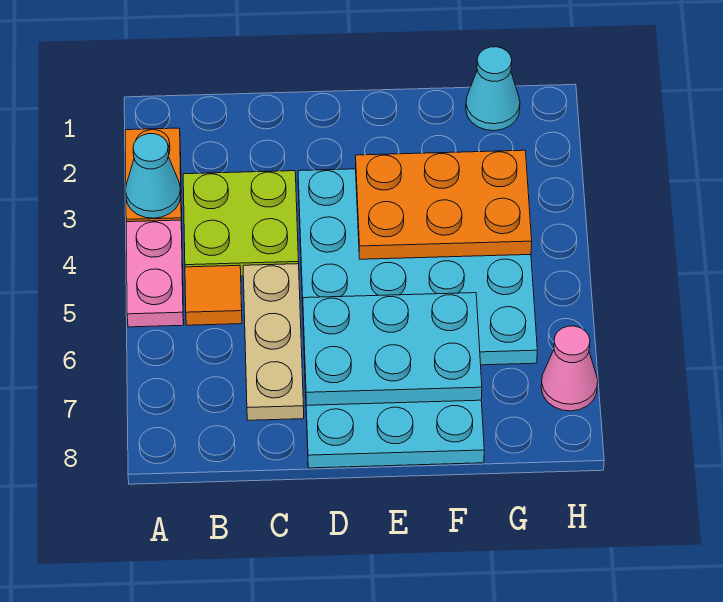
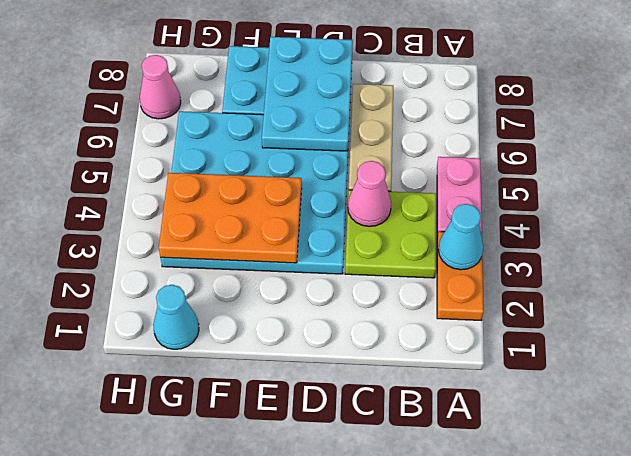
orange tile B5 level 1 -> none
none -> pink cone C4 level 2
cyan plate D6:F7 level 2 -> cyan plate D6:E8 level 2

